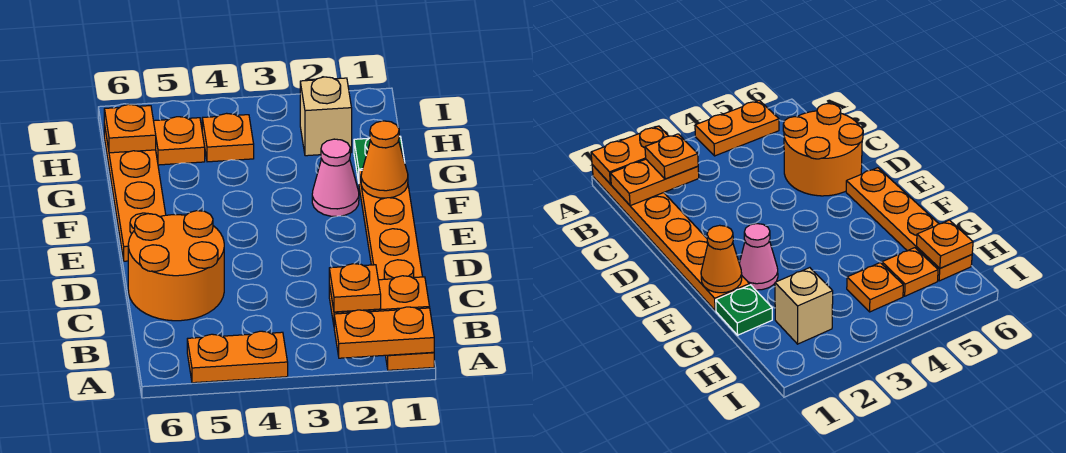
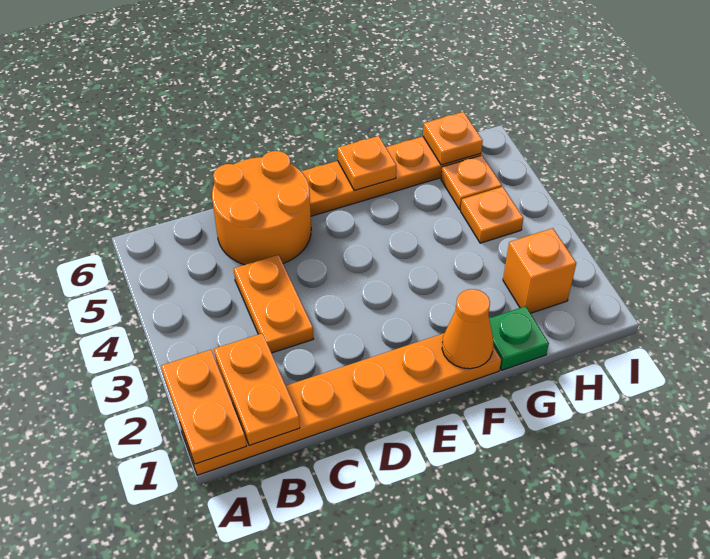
orange plate A4:A5 level 1 -> orange plate C3:C4 level 1
orange plate B2 level 3 -> orange plate F6 level 2
pink cone F2 level 1 -> none
tan brick H2 level 1 -> orange brick H2 level 1

